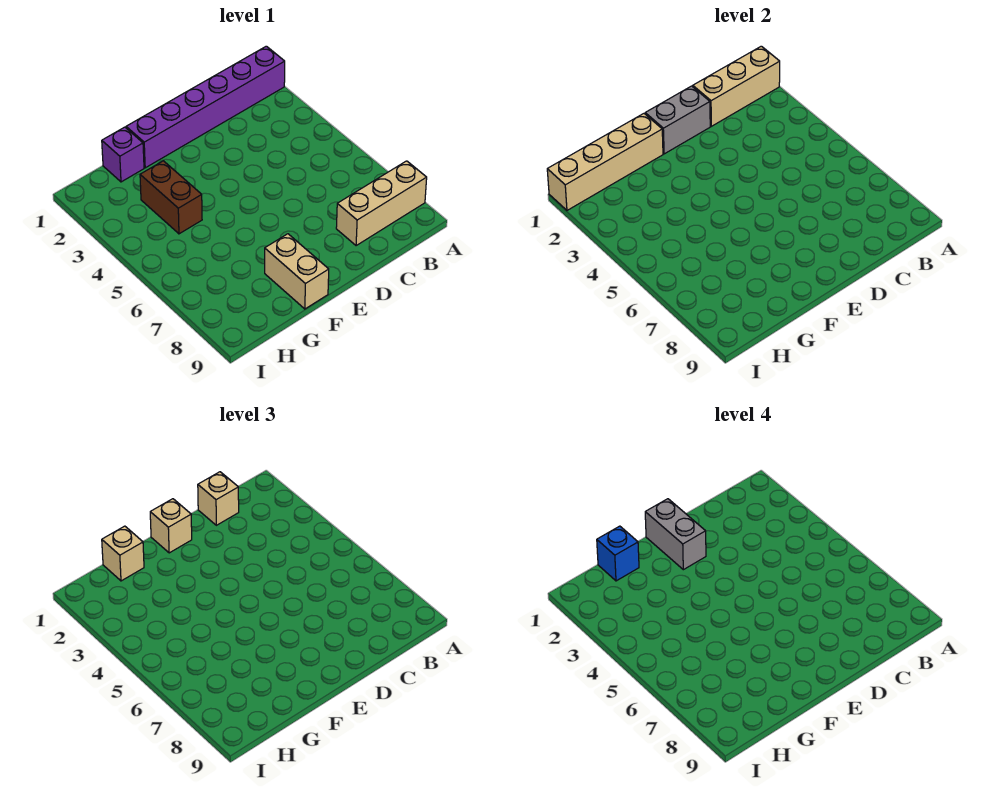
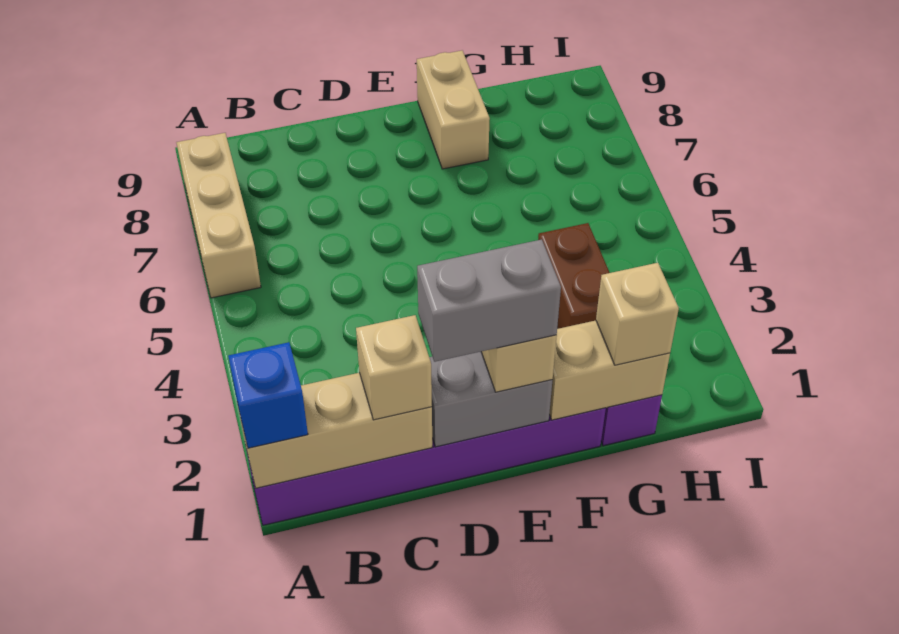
tan brick A8:C8 level 1 -> tan brick A6:A8 level 1
grey brick E1:E2 level 4 -> grey brick D1:E1 level 4
tan brick F1:I1 level 2 -> tan brick F1:G1 level 2
blue brick G1 level 4 -> blue brick A1 level 3

